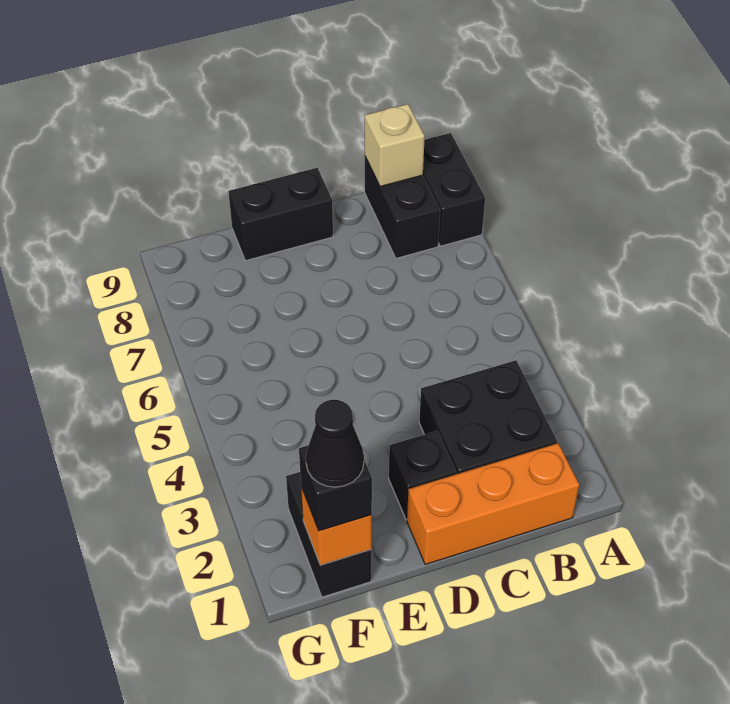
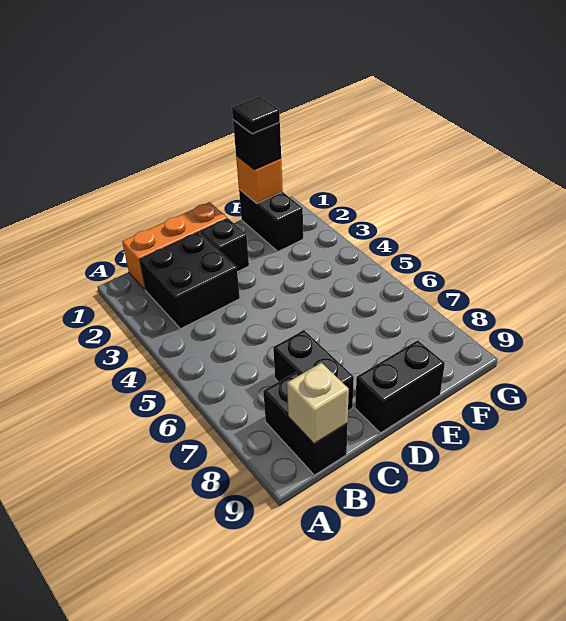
black brick A8:A9 level 1 -> black brick C7:C8 level 1
black cone F1 level 4 -> black tile F1 level 4

